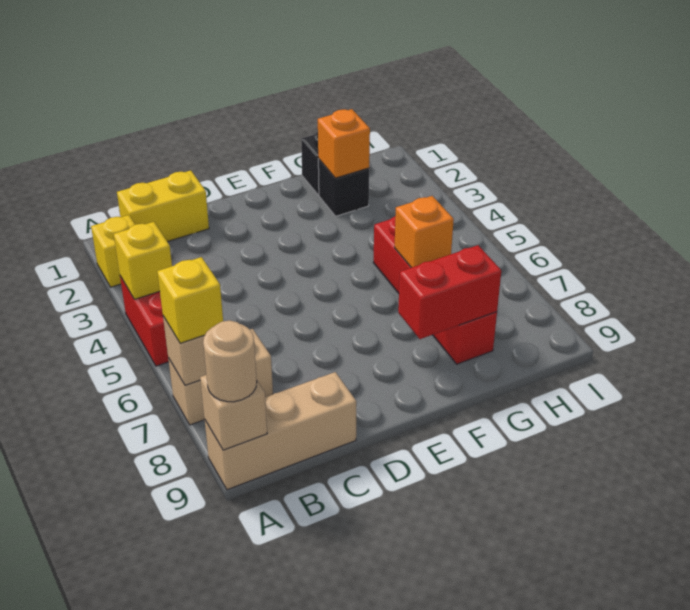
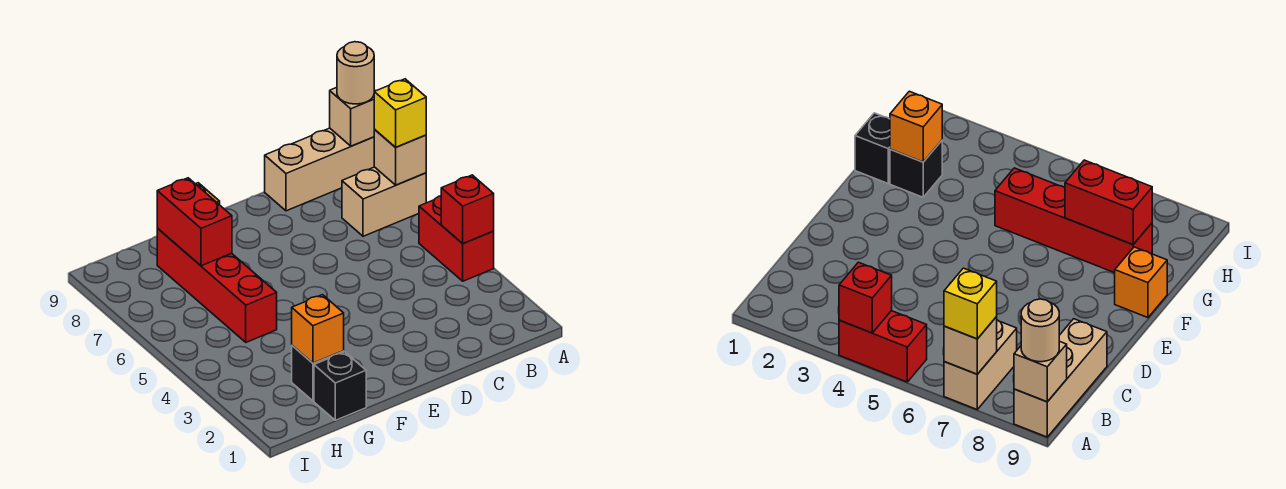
yellow brick A2 level 1 -> none
yellow brick A4 level 2 -> red brick A4 level 2
yellow brick B1:C1 level 1 -> none
red brick F8:G8 level 2 -> red brick G7:G8 level 2
orange brick G6 level 2 -> orange brick F9 level 1

